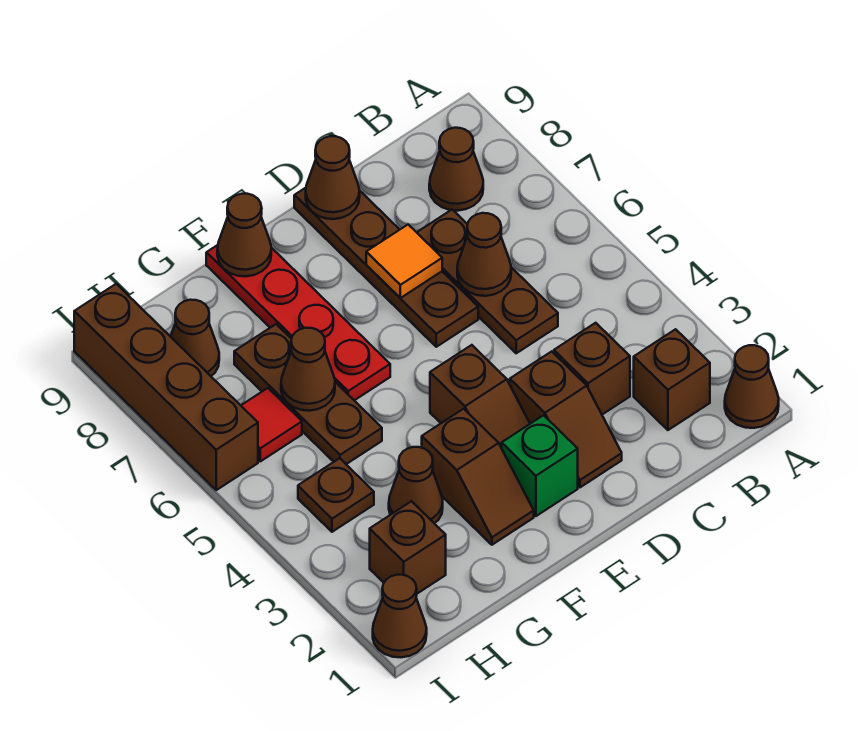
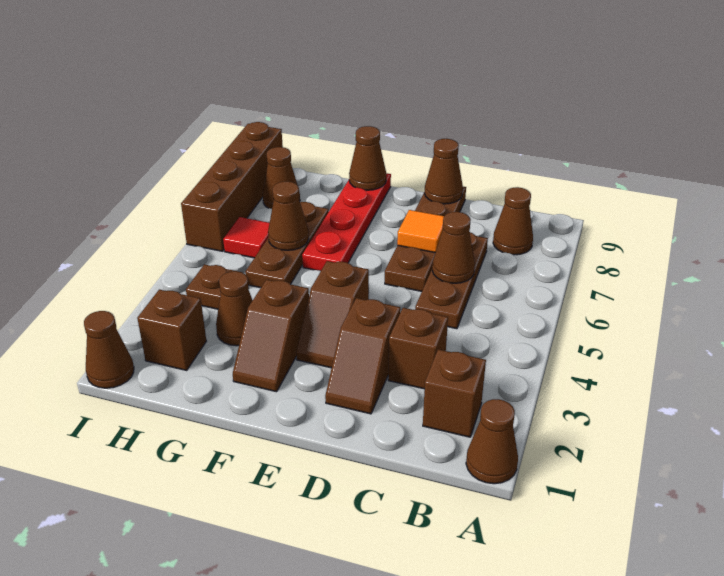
green brick E2 level 1 -> none

